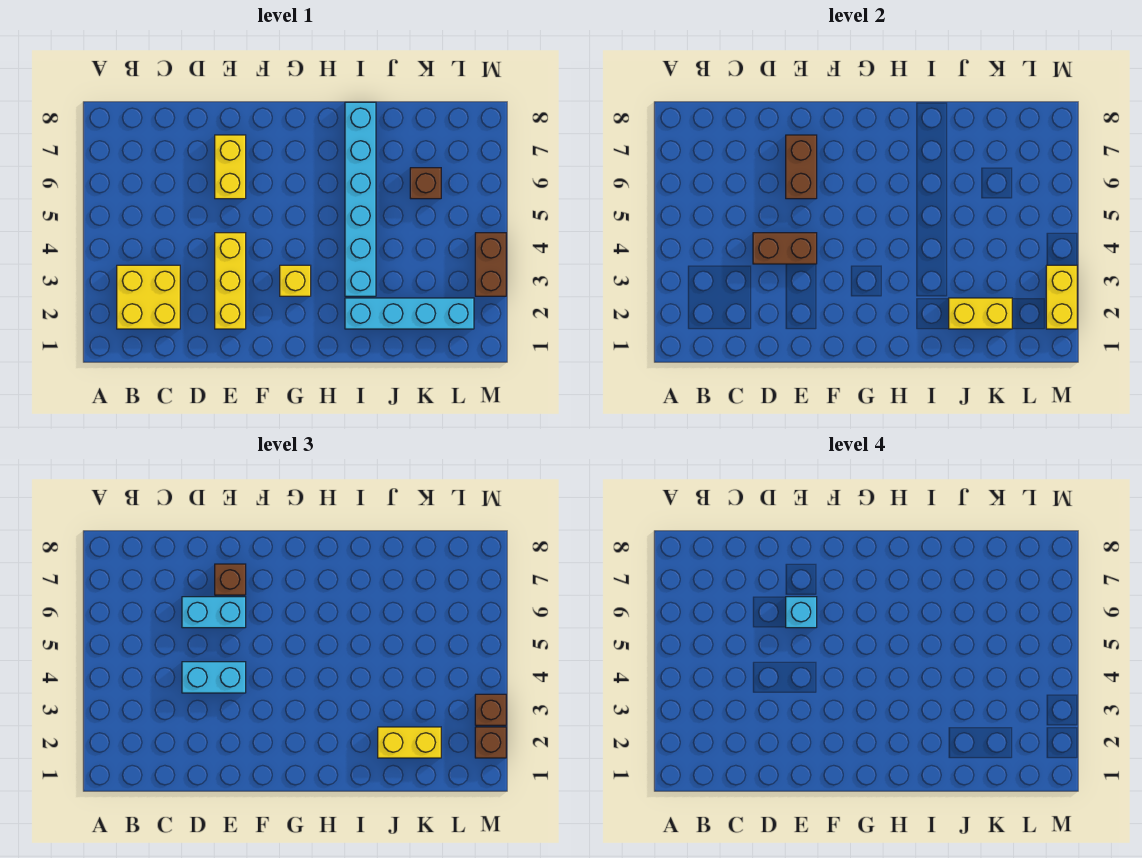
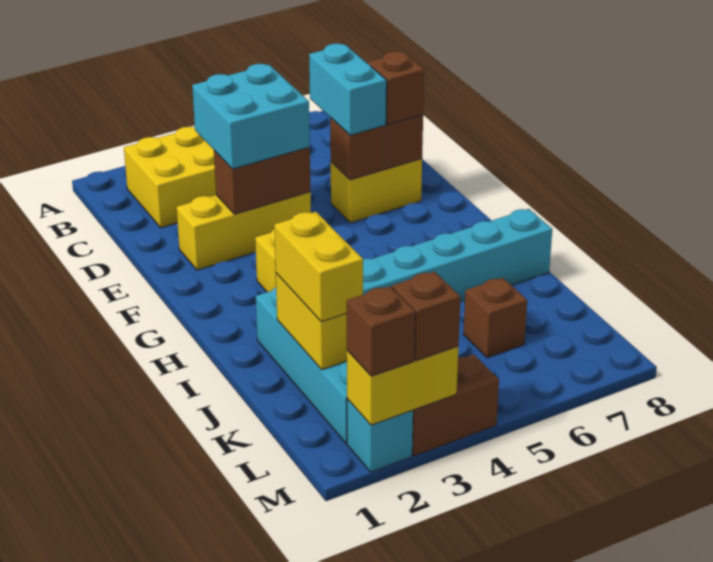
brown brick D4:E4 level 2 -> brown brick E3:E4 level 2
cyan brick D4:E4 level 3 -> cyan brick D3:E4 level 3
cyan brick E6 level 4 -> cyan brick M2 level 1

